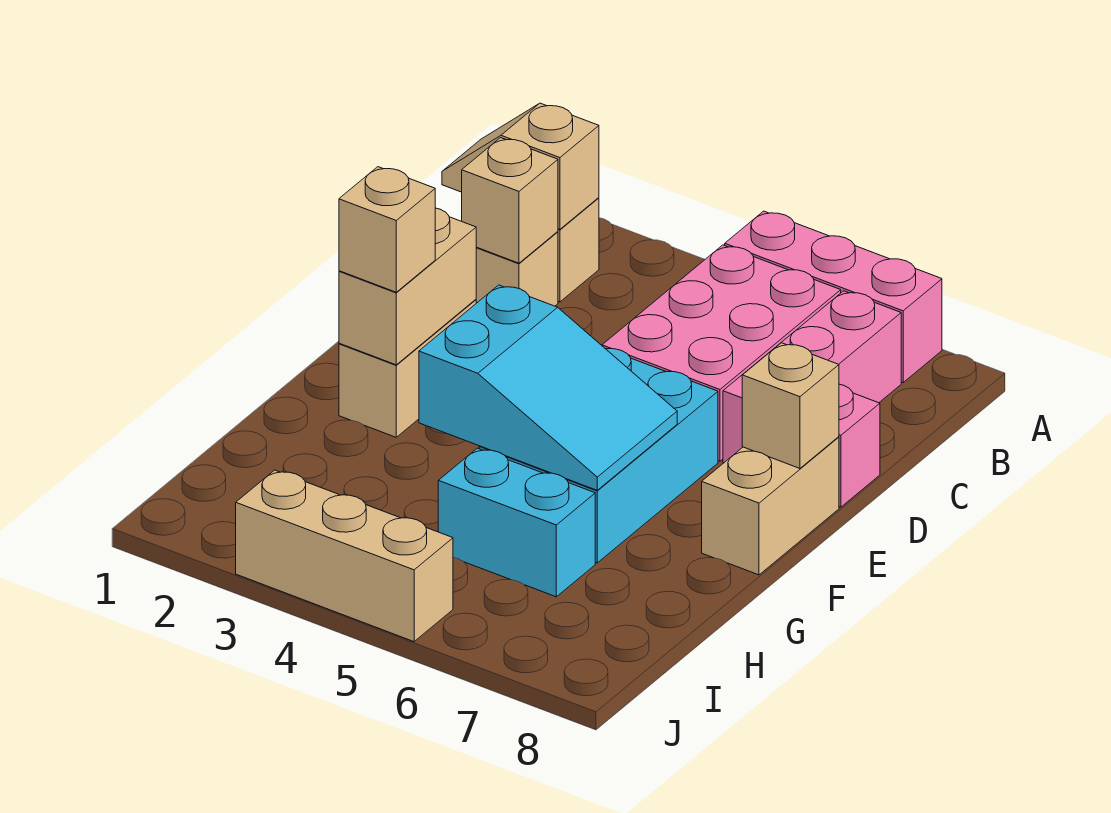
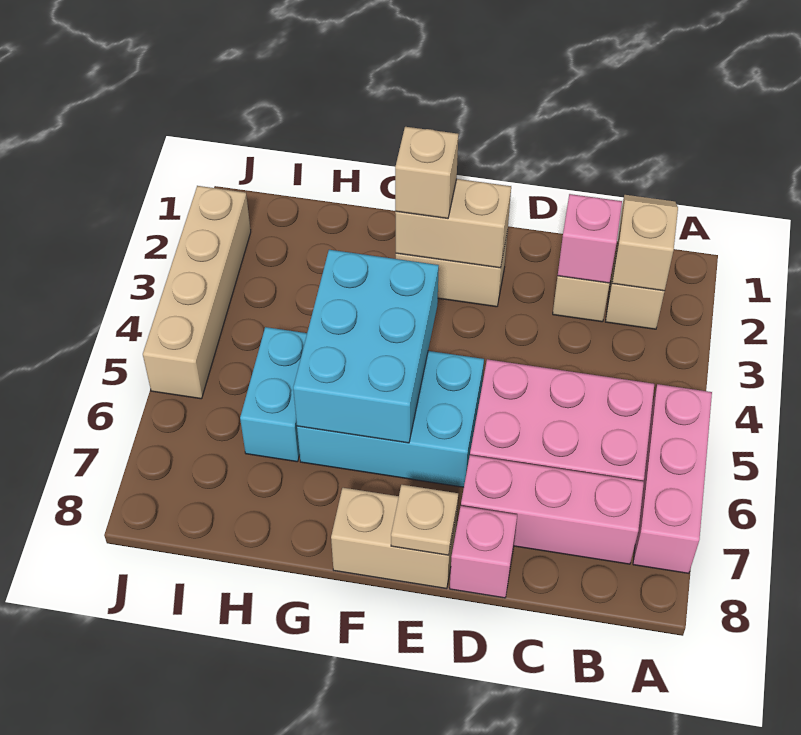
tan brick C2 level 2 -> pink brick C2 level 2
tan brick E8 level 2 -> tan plate E8 level 2
cyan slope F4:G6 level 2 top 4 -> cyan brick F4:G6 level 2
tan brick J3:J5 level 1 -> tan brick J2:J5 level 1

